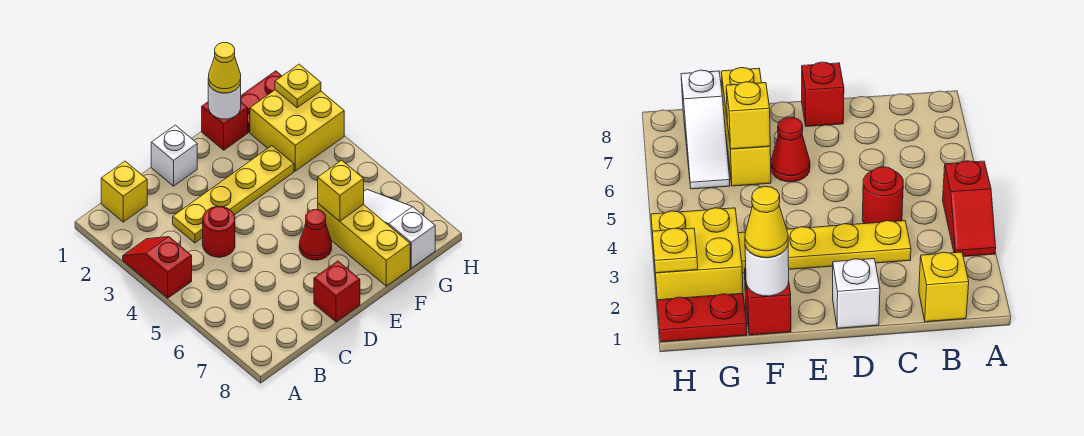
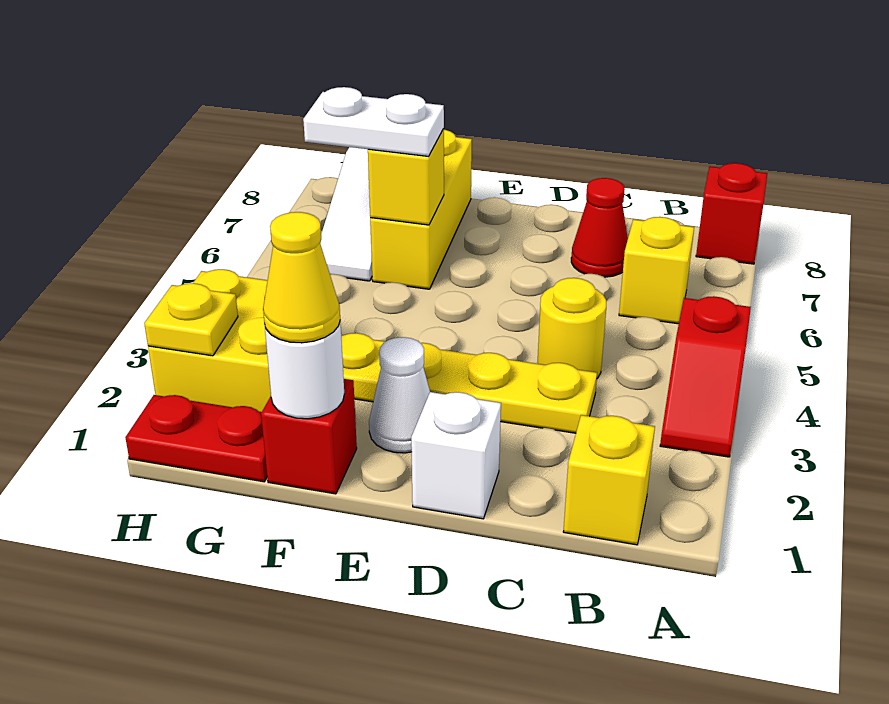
none -> yellow brick B6 level 1
red round brick C4 level 1 -> yellow round brick C4 level 1
red brick D8 level 1 -> red brick A8 level 1
none -> white cone E2 level 1
red cone E6 level 1 -> red cone C7 level 1
none -> white plate F6:G6 level 3

